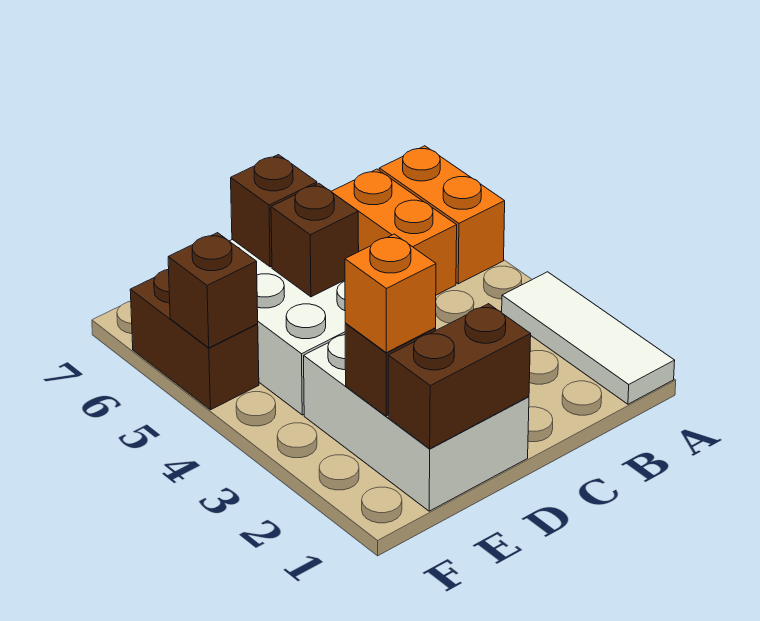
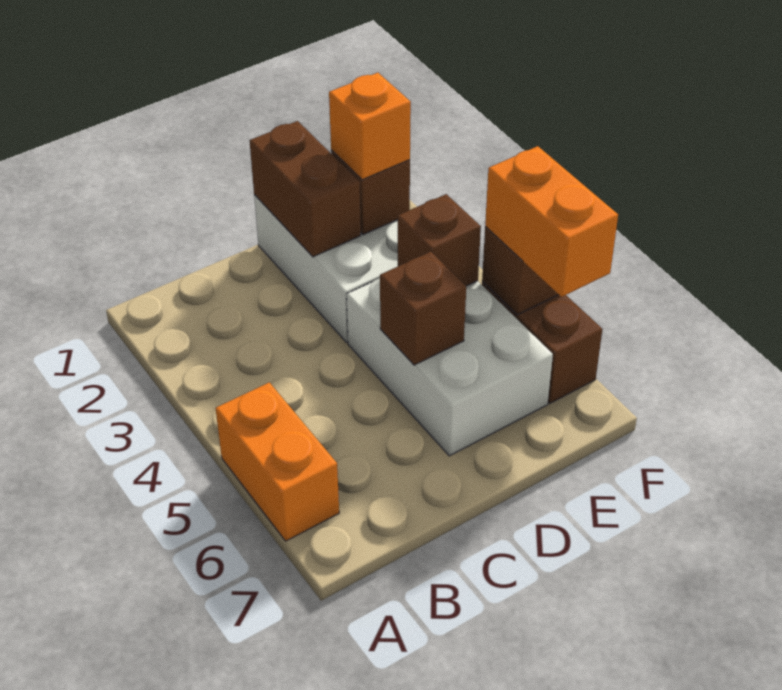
white tile A1:A3 level 1 -> none
orange brick B5:B6 level 1 -> orange brick F5:F6 level 3
brown brick D1:E1 level 2 -> brown brick D1:D2 level 2
brown brick D6 level 2 -> brown brick E4 level 2

